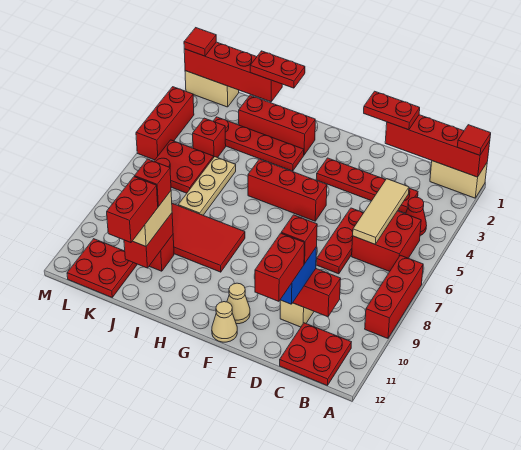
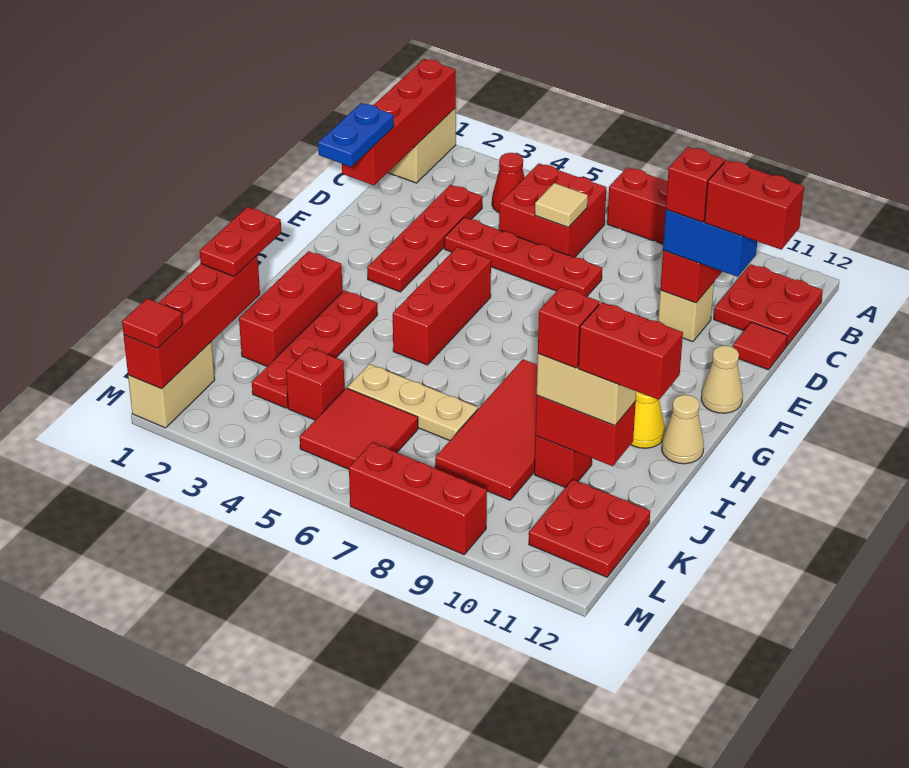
red tile A1 level 3 -> red tile D12 level 1
tan tile C4:C6 level 2 -> tan tile C6 level 2
red plate D1:E1 level 3 -> blue plate D1:E1 level 3
red plate D5:D7 level 1 -> red plate D4:D7 level 1
tan cone F11 level 1 -> tan cone H12 level 1
none -> yellow cone H11 level 1
red plate K5:L6 level 1 -> red tile K5:L6 level 1
red brick M3:M5 level 1 -> red brick M7:M9 level 1

